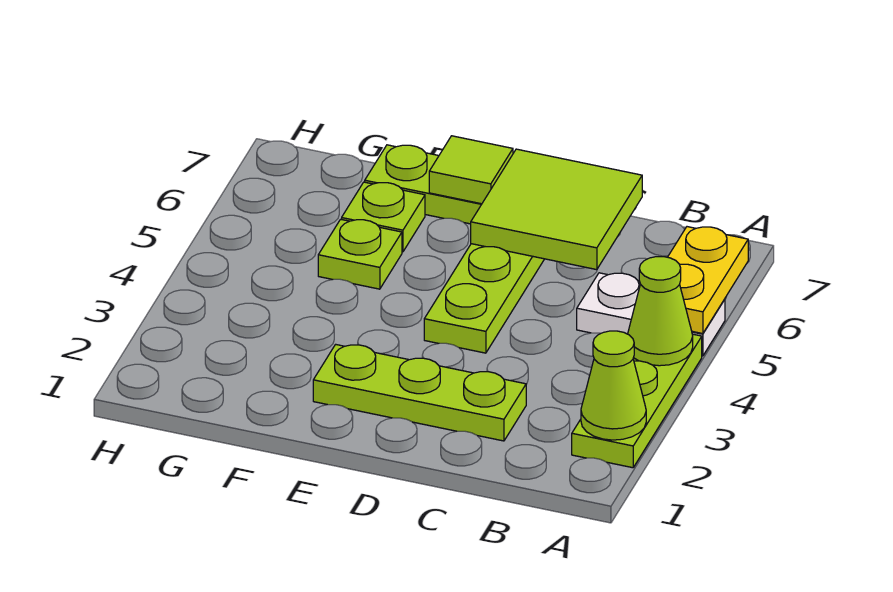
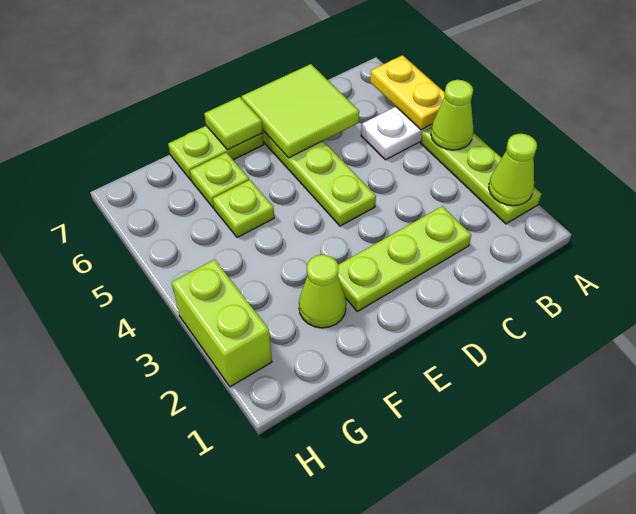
none -> lime cone F2 level 1
none -> lime brick H2:H3 level 1

